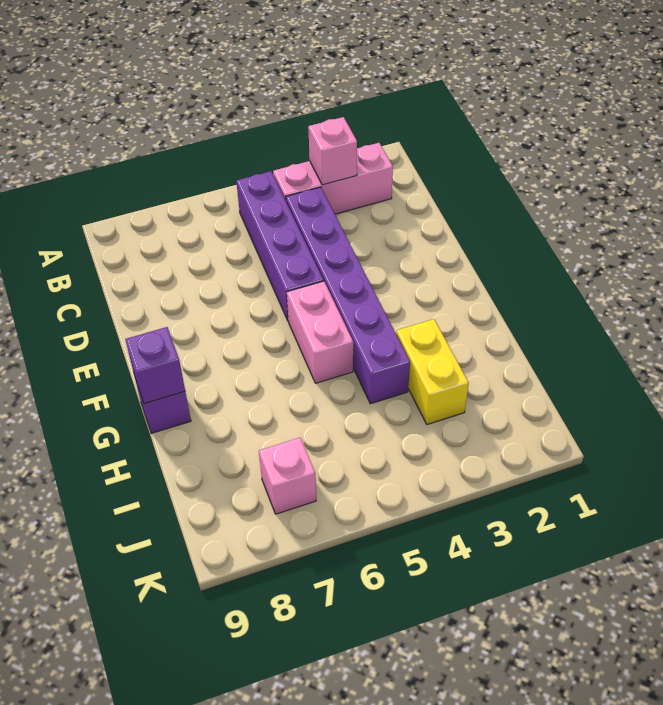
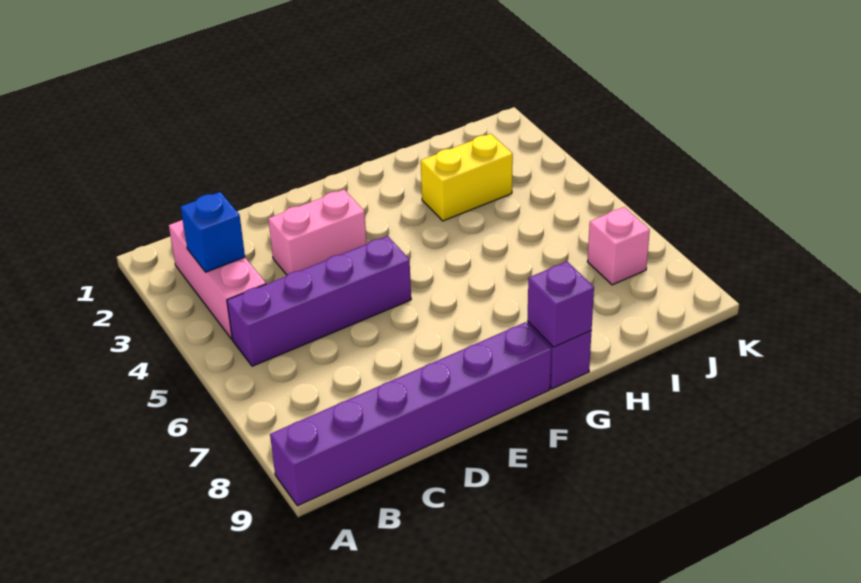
pink brick B3 level 2 -> blue brick B3 level 2
purple brick C4:H4 level 1 -> purple brick A9:F9 level 1
pink brick F5:G5 level 1 -> pink brick D3:E3 level 1

